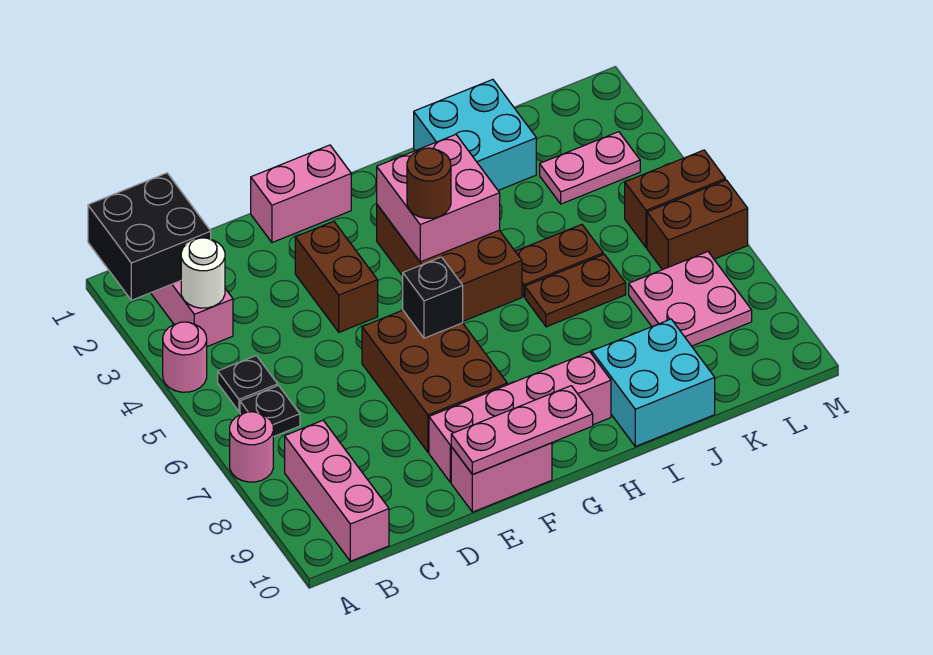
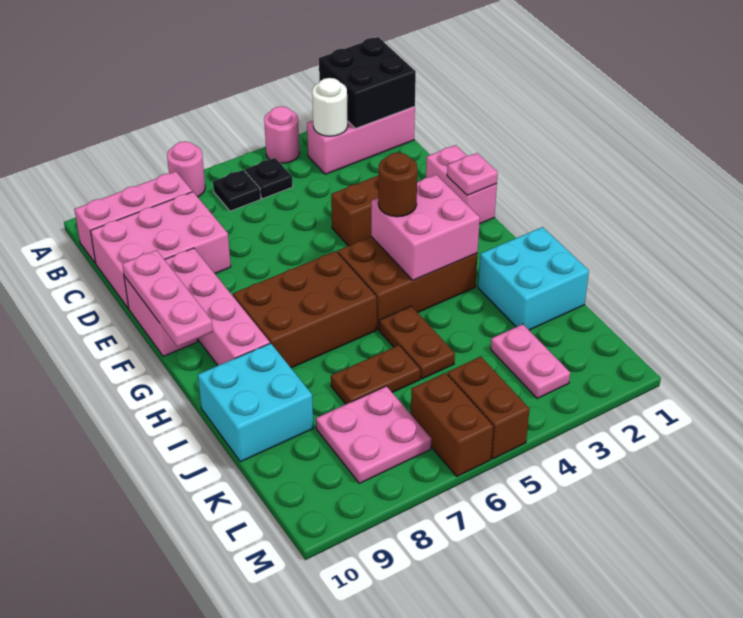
none -> pink brick C8:D10 level 1
brown brick E6:F8 level 1 -> brown brick G6:H8 level 1
none -> pink plate F1 level 2
black brick F6 level 2 -> none
brown plate I6:J6 level 1 -> brown plate J6:J7 level 1

